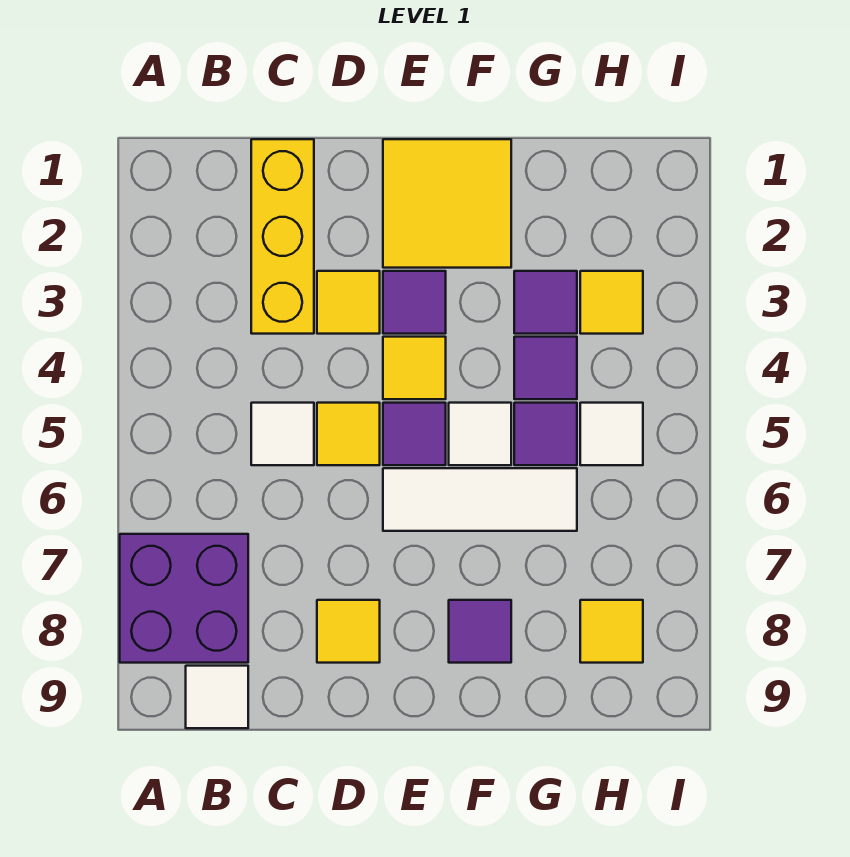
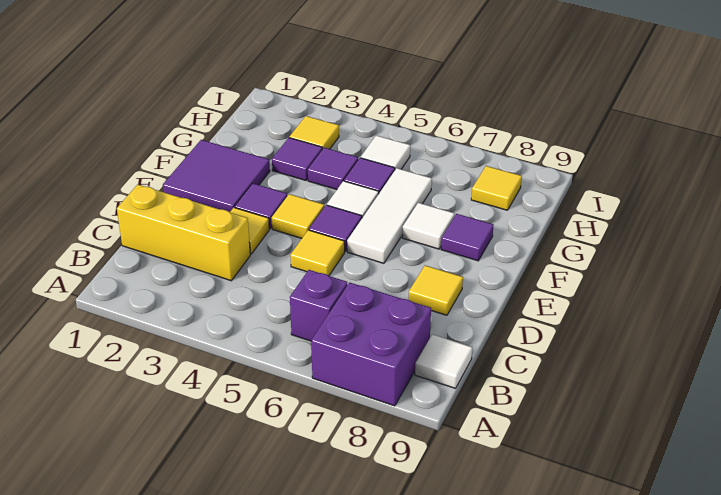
none -> purple brick B6 level 1
white tile C5 level 1 -> white tile F7 level 1
yellow tile E1:F2 level 1 -> purple tile E1:F2 level 1

